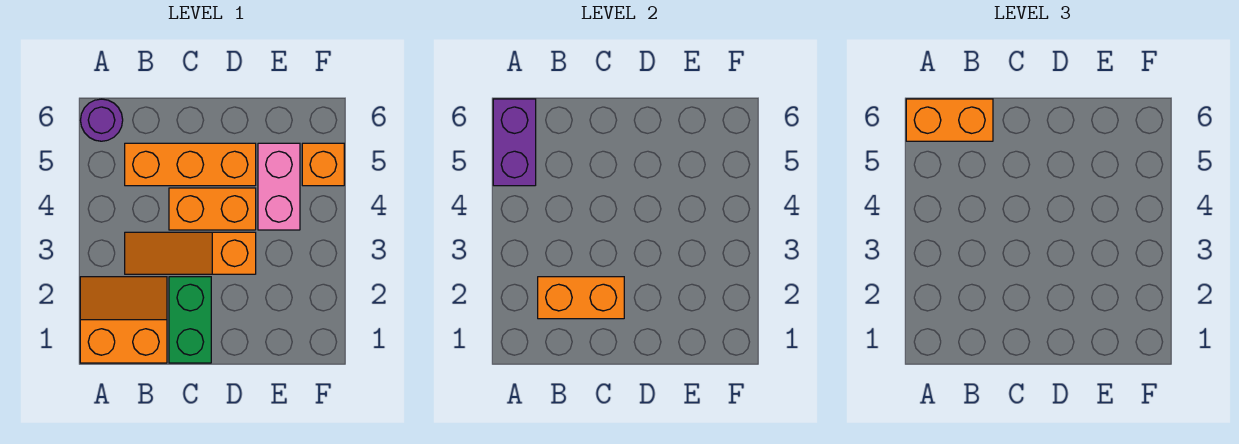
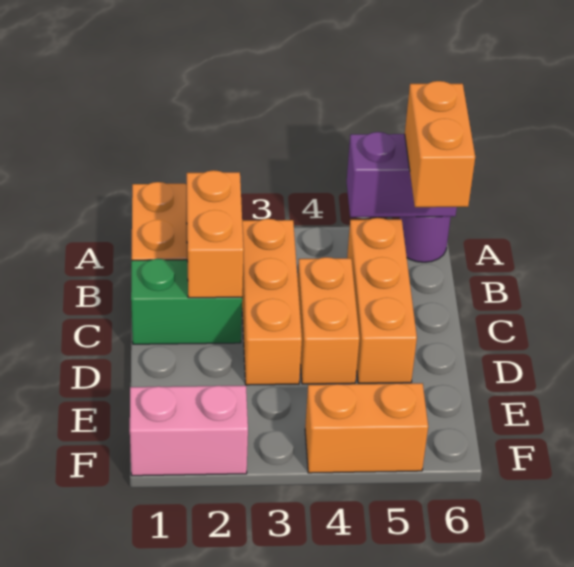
orange slope B3:D3 level 1 top D -> orange brick B3:D3 level 1
pink brick E4:E5 level 1 -> pink brick F1:F2 level 1
orange brick F5 level 1 -> orange brick F4:F5 level 1

